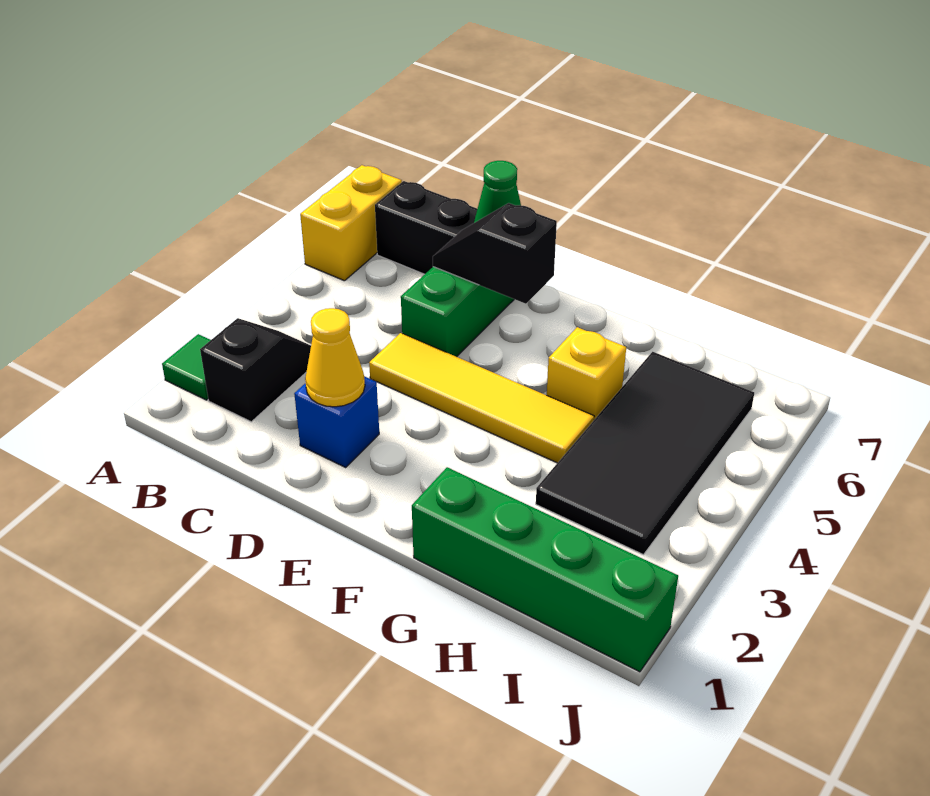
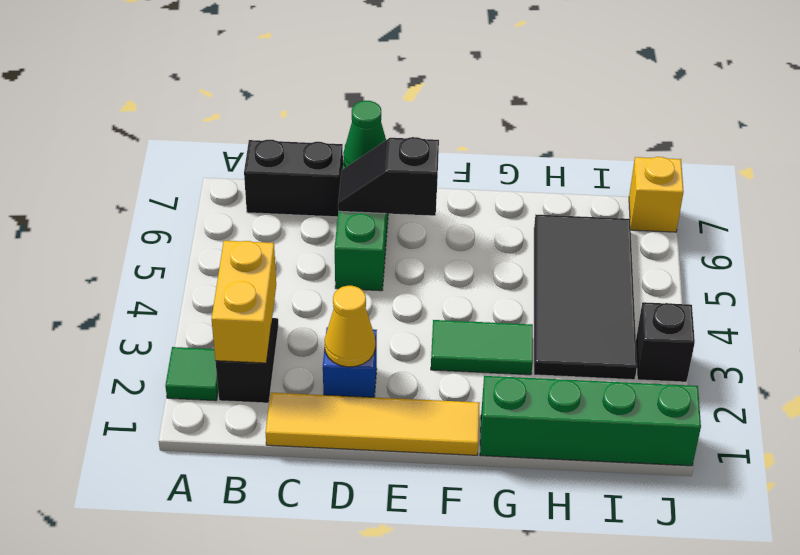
yellow brick A6:A7 level 1 -> yellow brick B2:B3 level 2
yellow tile D4:G4 level 1 -> yellow tile C1:F1 level 1
none -> green tile F3:G3 level 1
yellow brick G5 level 1 -> yellow brick J7 level 1
none -> black brick J3 level 1

